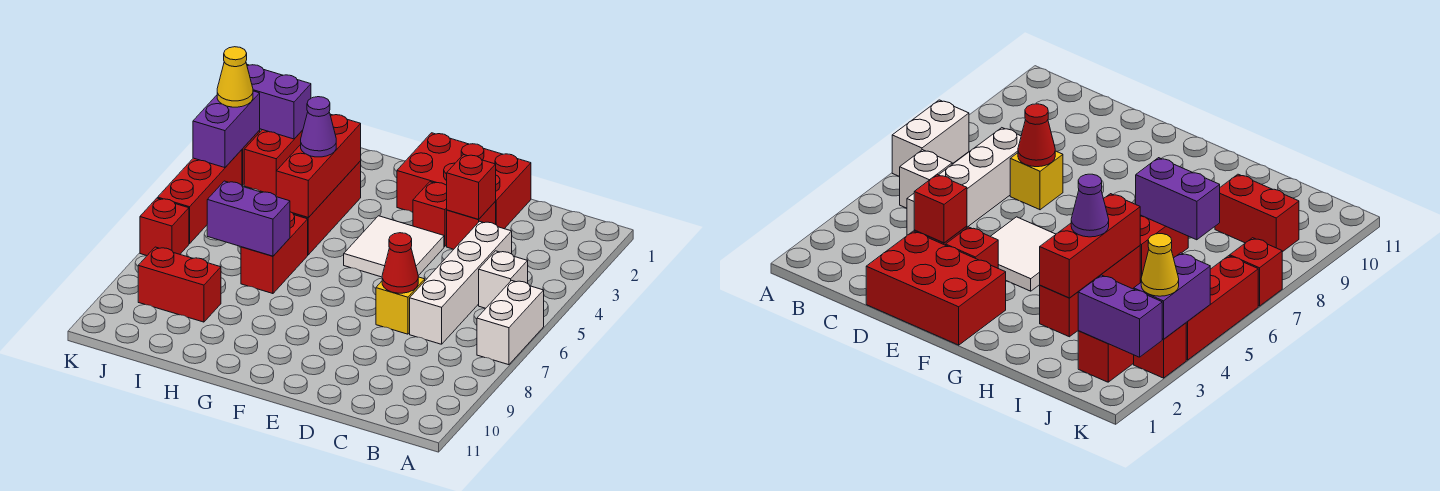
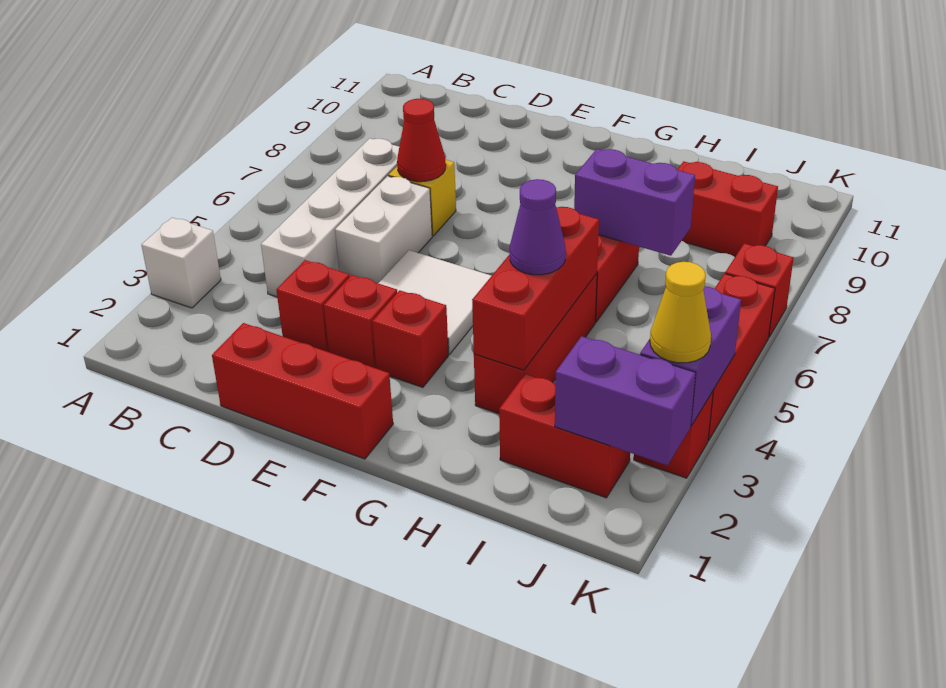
white brick A6:A7 level 1 -> white brick D5:D6 level 1
white brick B5 level 1 -> white brick A3 level 1
red brick D1:F2 level 1 -> red brick D1:F1 level 1
red brick D3 level 2 -> red brick F3 level 1
red brick J2:J3 level 1 -> red brick I2:J2 level 1

